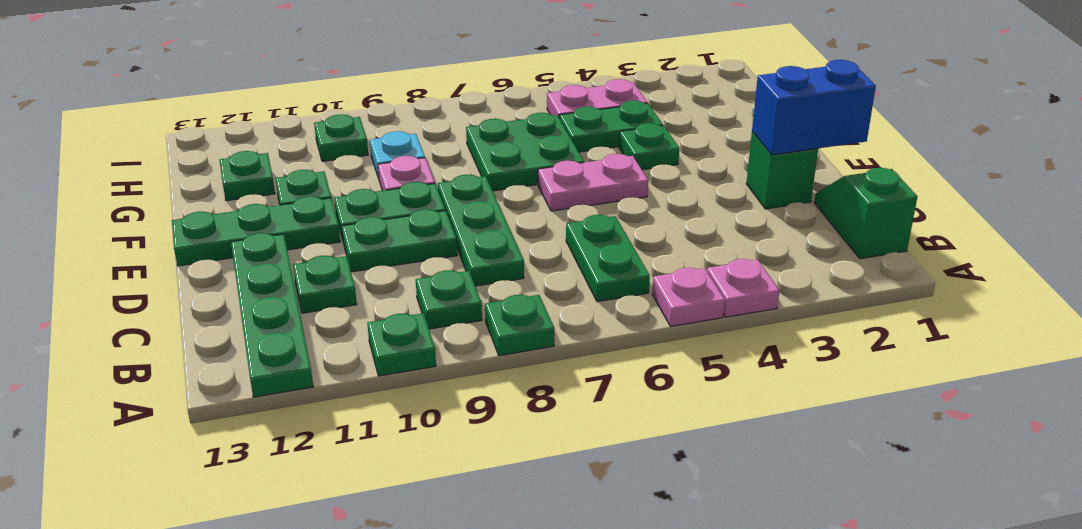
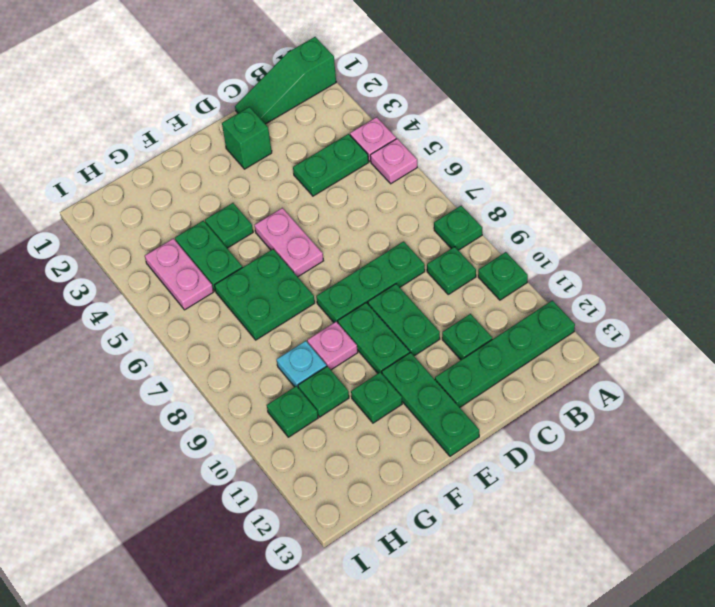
green slope B1:C1 level 1 top B -> green slope A1:C1 level 1 top A
green plate B6:C6 level 1 -> green plate B4:C4 level 1
blue brick D1:D2 level 2 -> none
green plate G12 level 1 -> green plate G10 level 1

